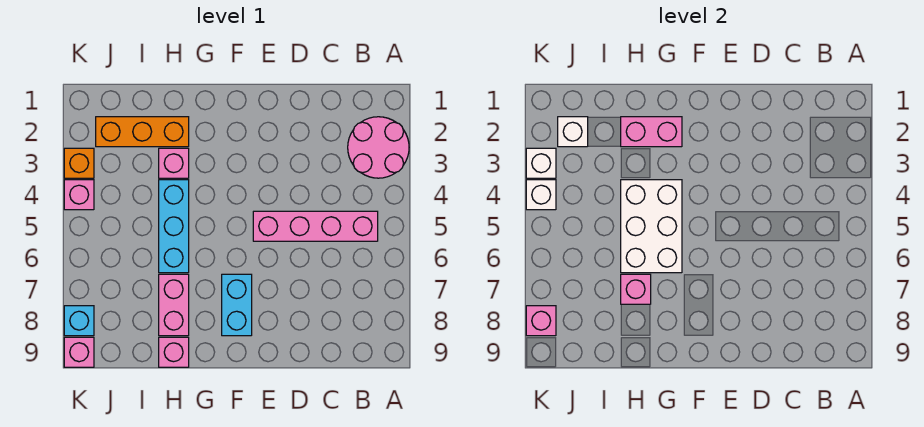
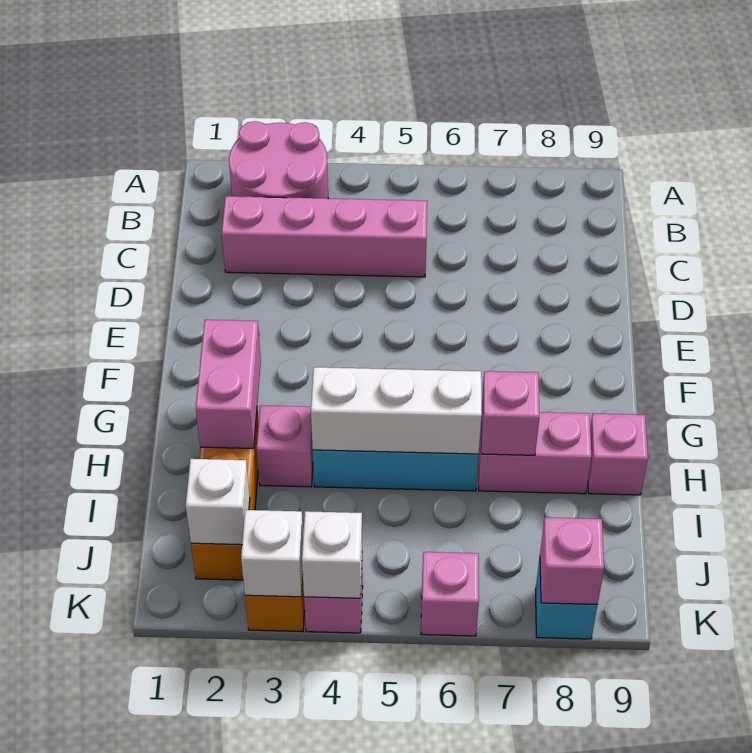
pink brick B5:E5 level 1 -> pink brick C2:C5 level 1
cyan brick F7:F8 level 1 -> none
white brick G4:H6 level 2 -> white brick H4:H6 level 2
pink brick K9 level 1 -> pink brick K6 level 1

